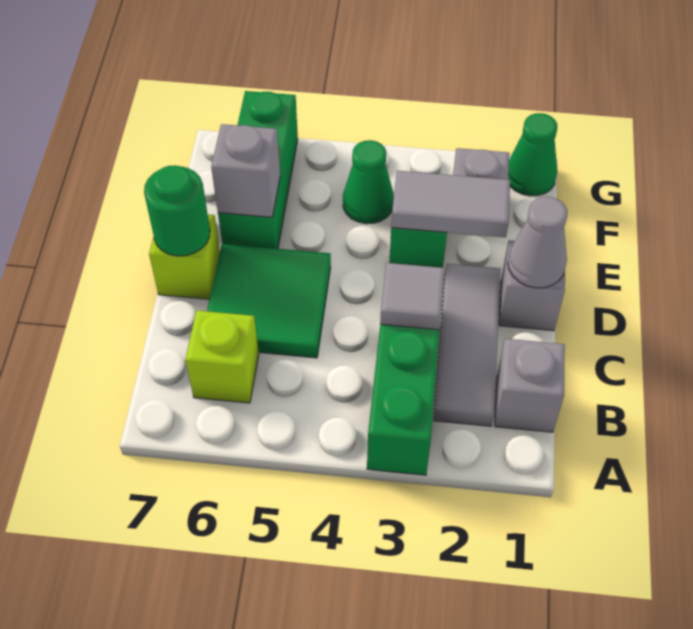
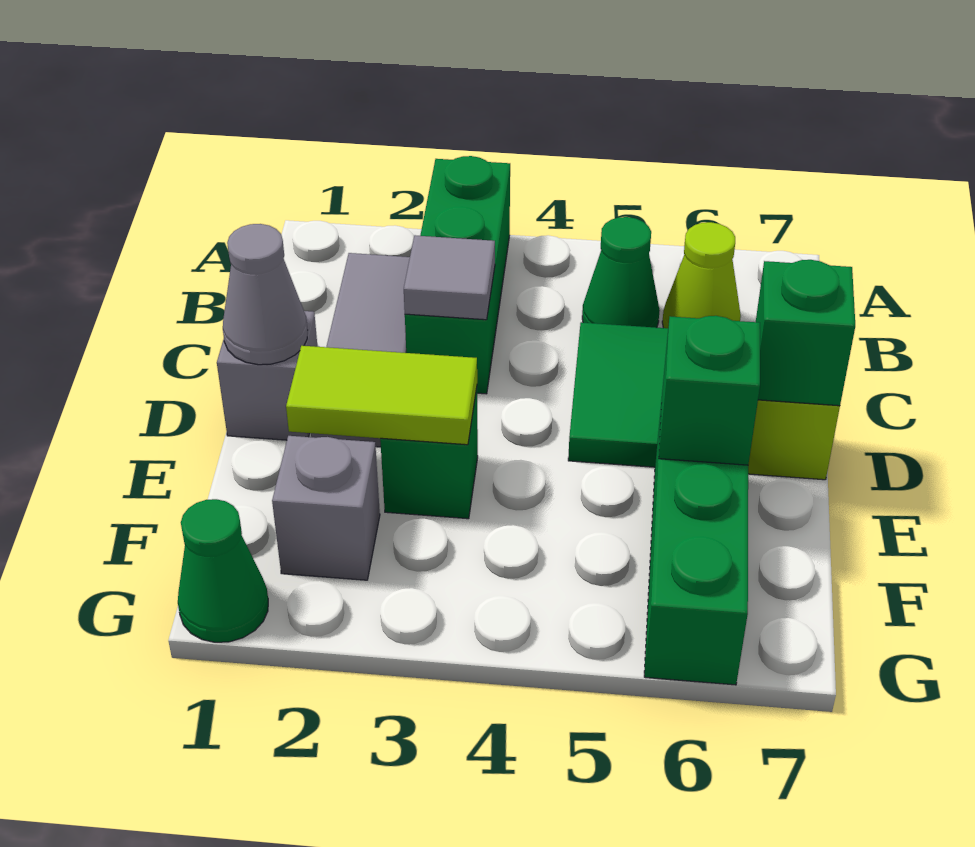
grey brick B1 level 1 -> none
lime brick B6 level 1 -> lime cone B6 level 1
green round brick D7 level 2 -> green brick D7 level 2
grey tile E2:E3 level 2 -> lime tile E2:E3 level 2
grey brick E6 level 2 -> green brick E6 level 2
green cone F4 level 1 -> green cone B5 level 1

